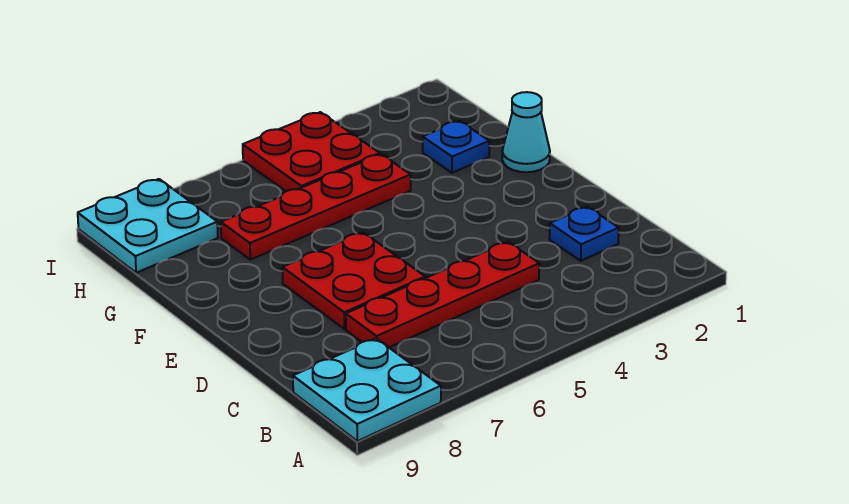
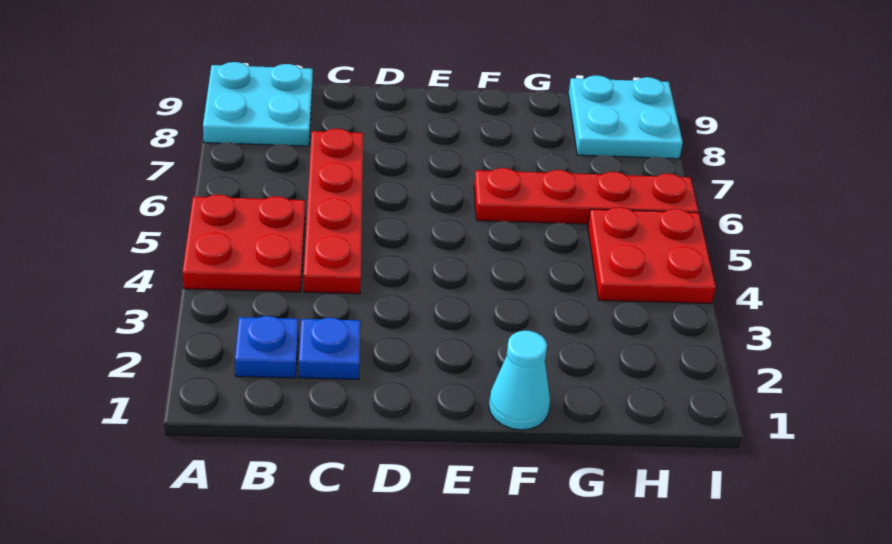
red plate D6:E7 level 1 -> red plate A4:B5 level 1
blue plate G2 level 1 -> blue plate B2 level 1
red plate G4:G7 level 1 -> red plate F6:I6 level 1

